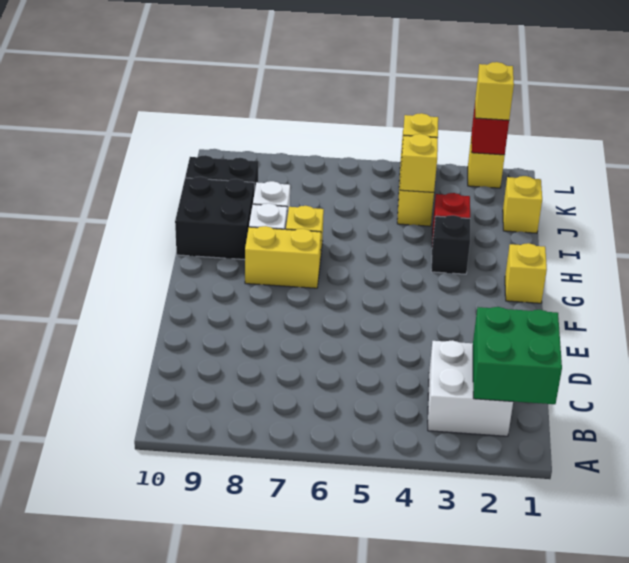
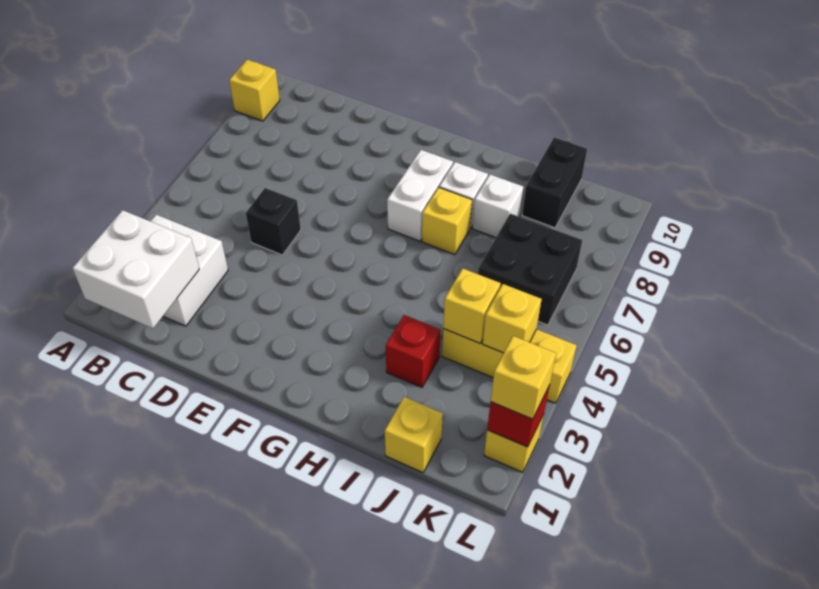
green brick B1:C2 level 2 -> white brick B1:C2 level 2
yellow brick G1 level 1 -> yellow brick A9 level 1
yellow brick G7:G8 level 1 -> white brick G7:G8 level 1
black brick H3 level 1 -> black brick D5 level 1
black brick H9:I10 level 1 -> black brick J6:K7 level 1

